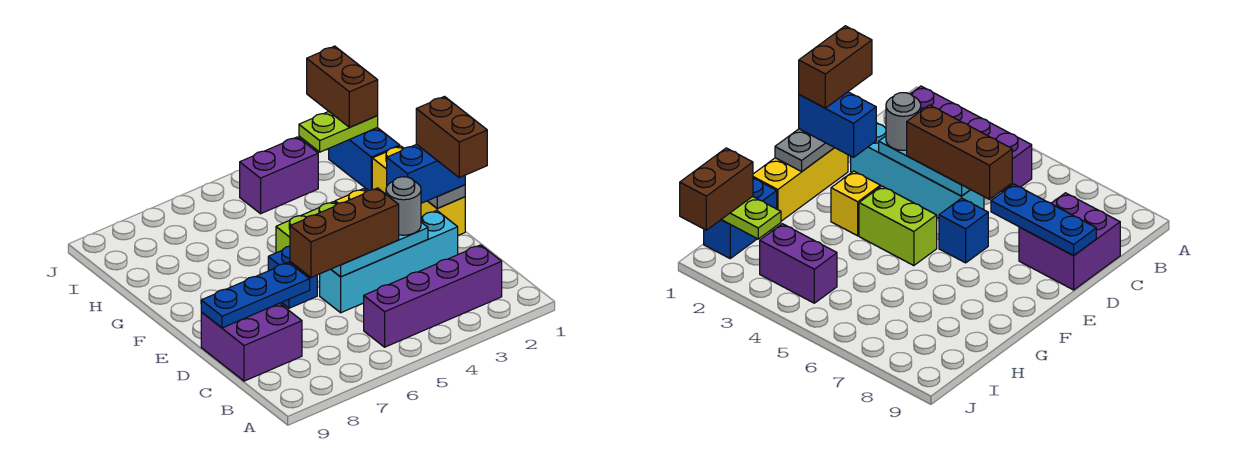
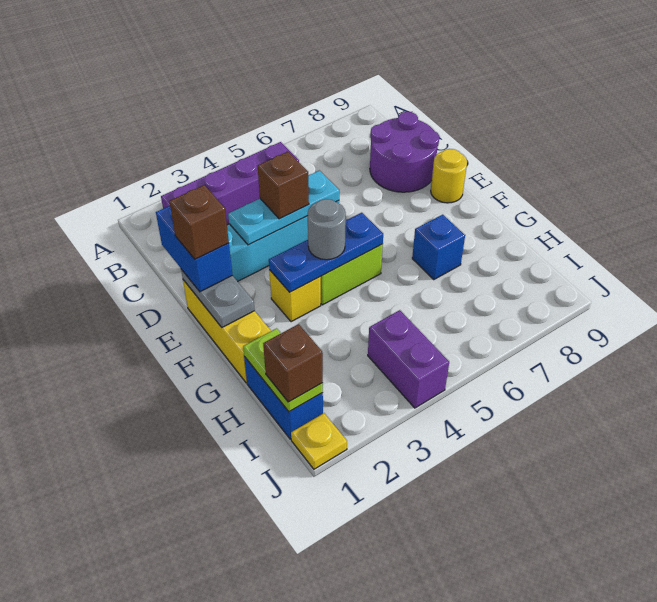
purple brick C8:D9 level 1 -> purple round brick C8:D9 level 1
brown brick D1:E1 level 4 -> brown brick E1 level 4
grey round brick D3 level 3 -> grey round brick F4 level 3
brown brick D4:D6 level 3 -> brown brick D4 level 3
blue plate D7:D9 level 2 -> blue plate F3:F5 level 2
blue brick E1:E2 level 3 -> blue brick D1:E1 level 3
blue brick E6 level 1 -> blue brick G7 level 1
none -> yellow round brick E9 level 1
lime plate I1:I2 level 2 -> lime plate H1:I1 level 2
brown brick I1:J1 level 3 -> brown brick I1 level 3
purple brick I3:I4 level 1 -> purple brick I4:J4 level 1
none -> yellow plate J1 level 1

